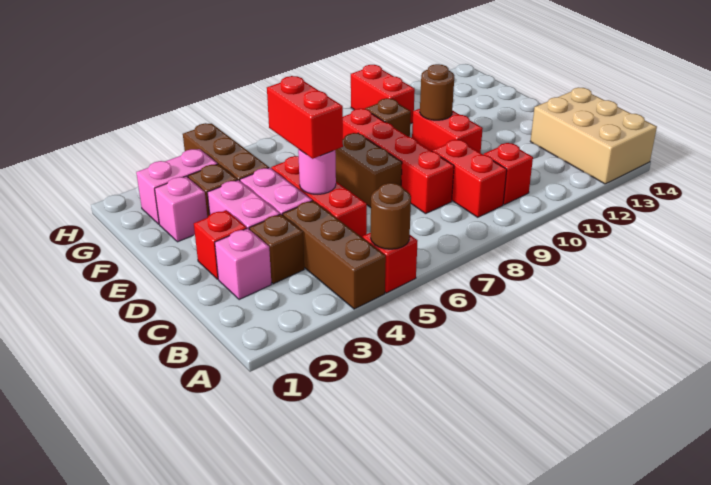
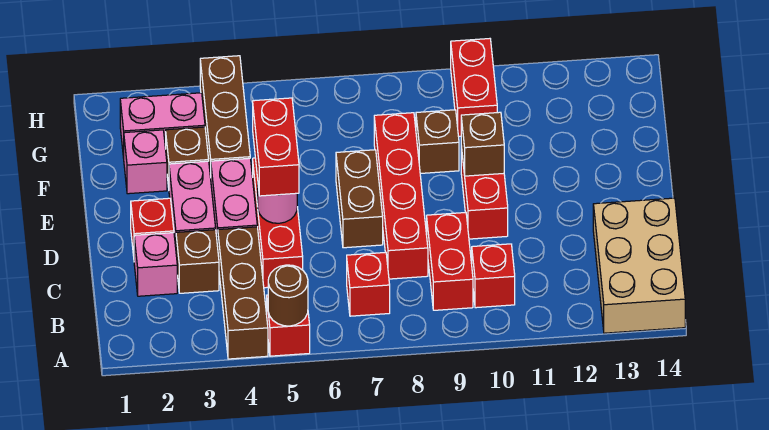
none -> red brick B7 level 1
brown round brick E10 level 2 -> brown brick E10 level 2

